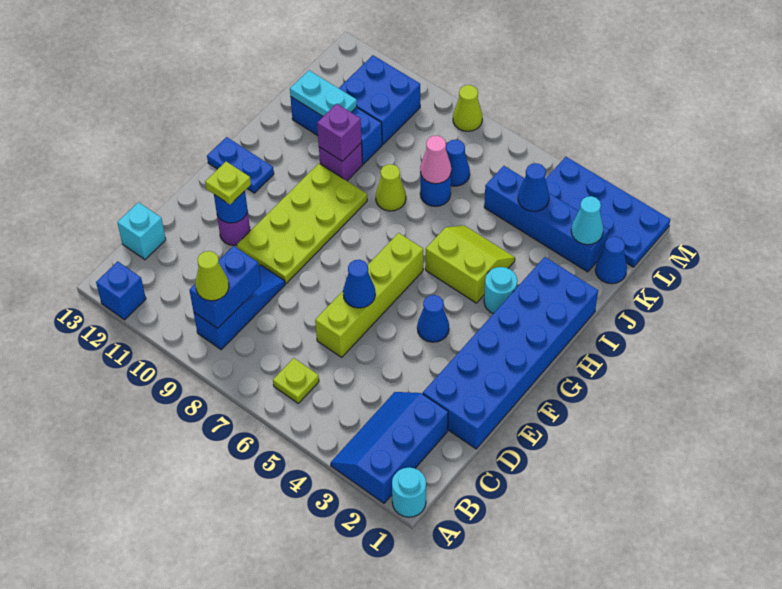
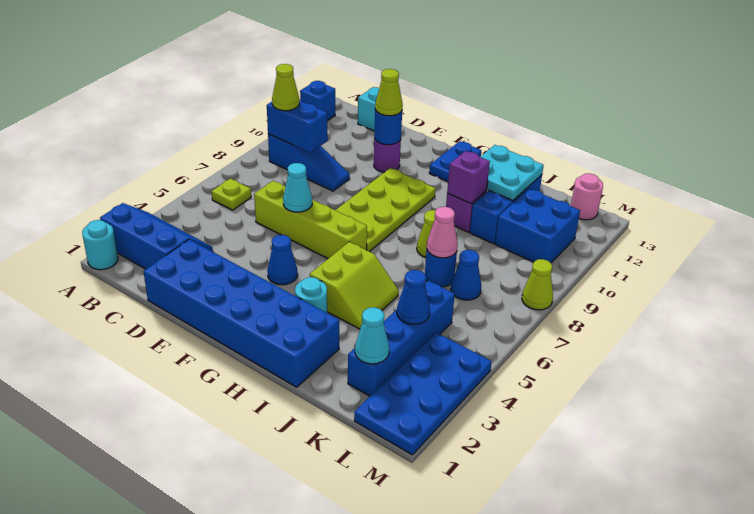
blue cone E6 level 2 -> cyan cone E6 level 2
lime plate E9:H10 level 1 -> lime plate F7:G10 level 1
lime plate E11 level 3 -> lime cone E11 level 3
cyan plate J11:J12 level 2 -> cyan plate I11:J12 level 2
blue cone K1 level 1 -> none
none -> pink round brick L13 level 1

